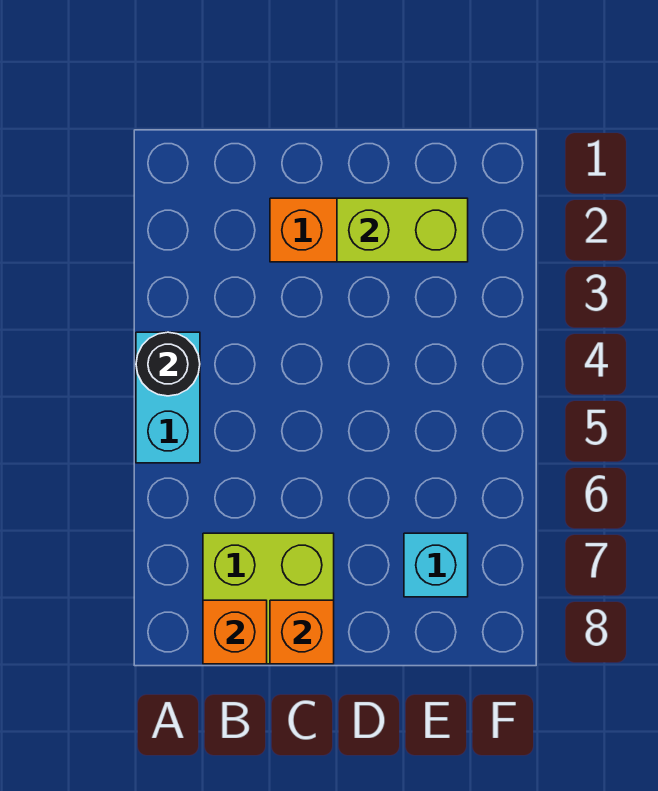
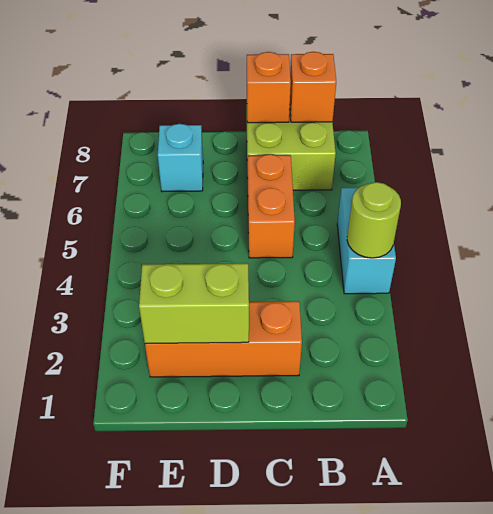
black round brick A4 level 2 -> lime round brick A4 level 2
none -> orange brick C5:C6 level 1

